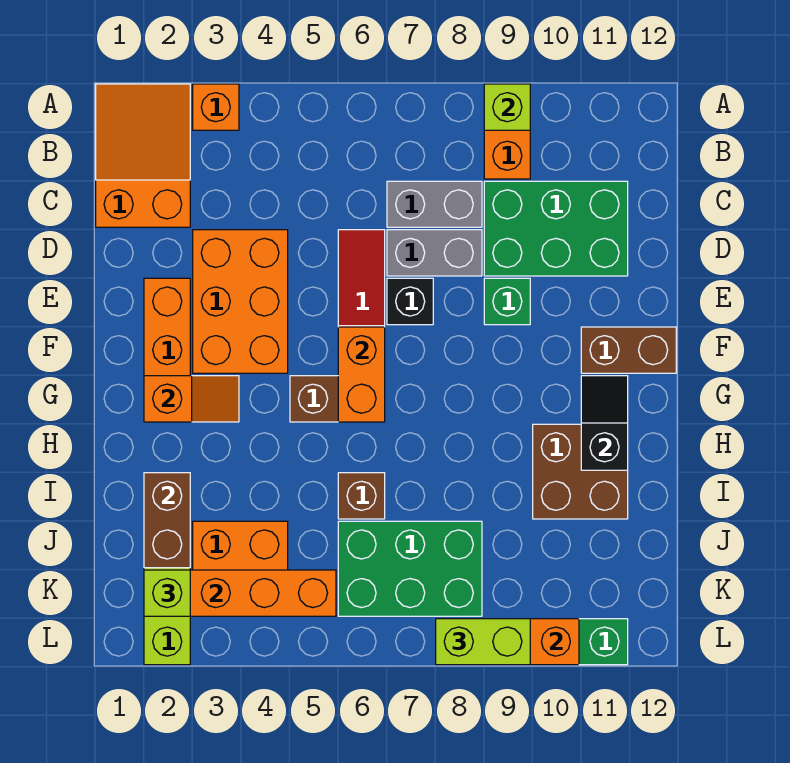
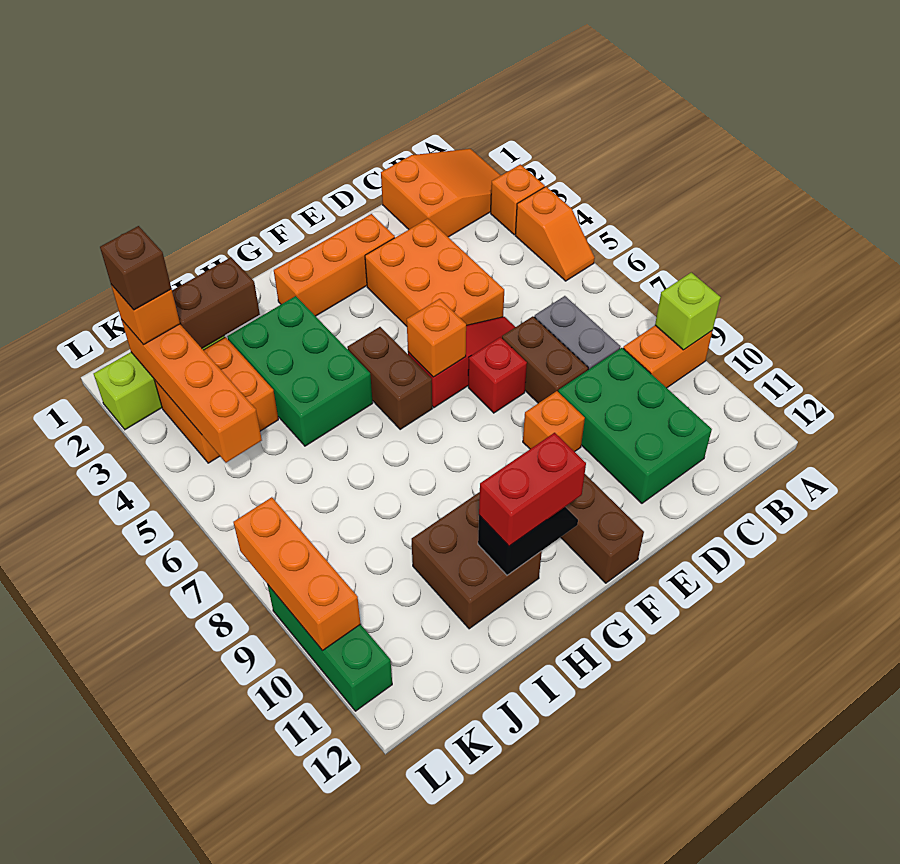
orange brick D3:F4 level 1 -> orange brick D3:E5 level 1
grey brick D7:D8 level 1 -> brown brick D7:D8 level 1
black brick E7 level 1 -> red brick E7 level 1
green brick E9 level 1 -> orange brick E9 level 1
orange brick F6:G6 level 2 -> orange brick F6 level 2
orange slope G2:G3 level 2 top 2 -> orange slope A4:A5 level 1 top 4
none -> red brick G11:H11 level 3
brown brick I6 level 1 -> brown brick K2 level 4
green brick J6:K8 level 1 -> green brick H3:I5 level 1
lime brick K2 level 3 -> orange brick K2 level 3
lime brick L8:L9 level 3 -> none

